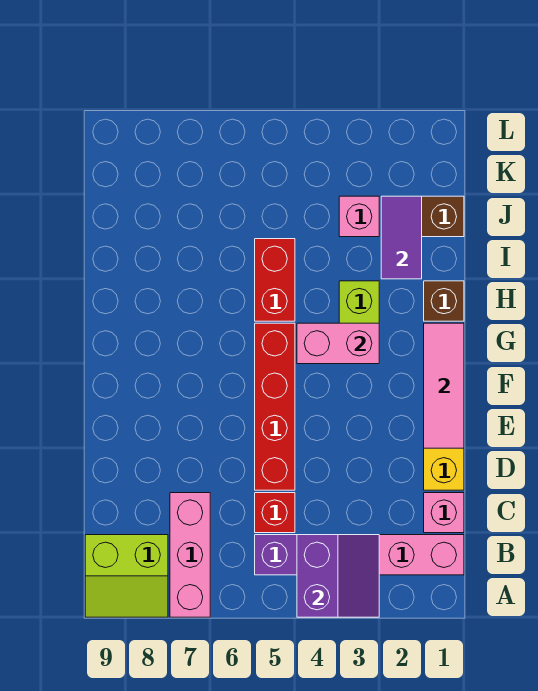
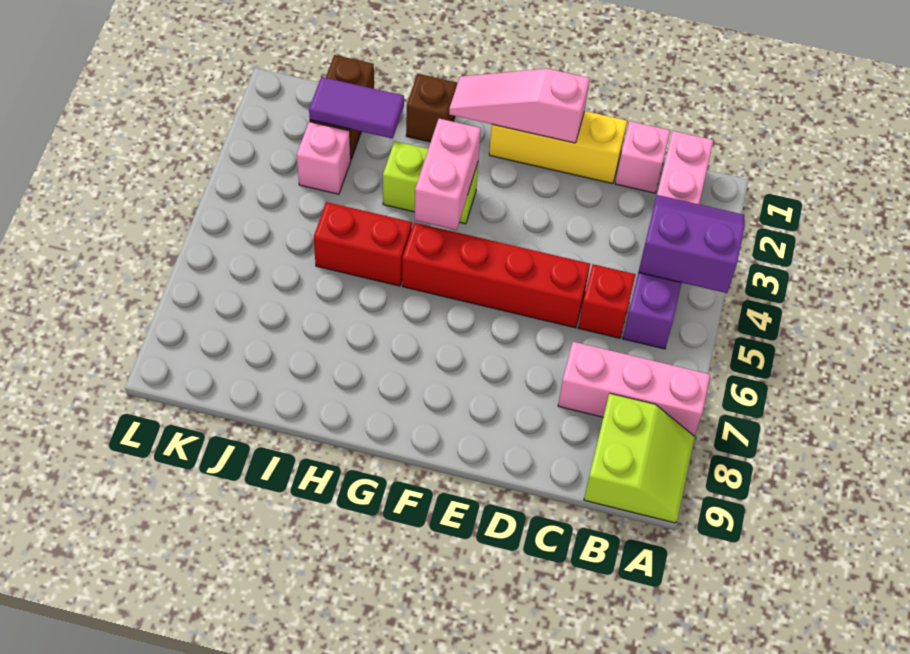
pink tile E1:G1 level 2 -> pink slope E1:G1 level 2 top E

